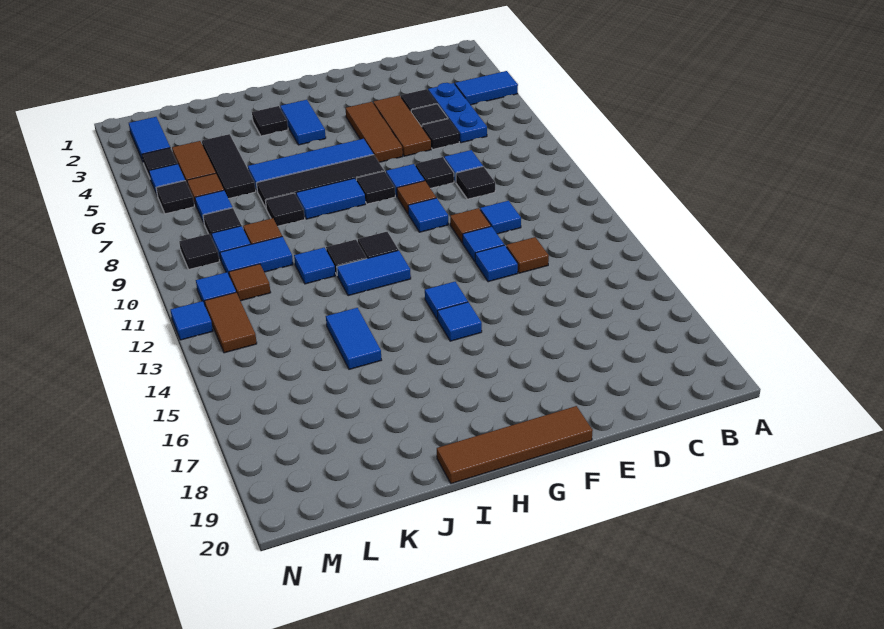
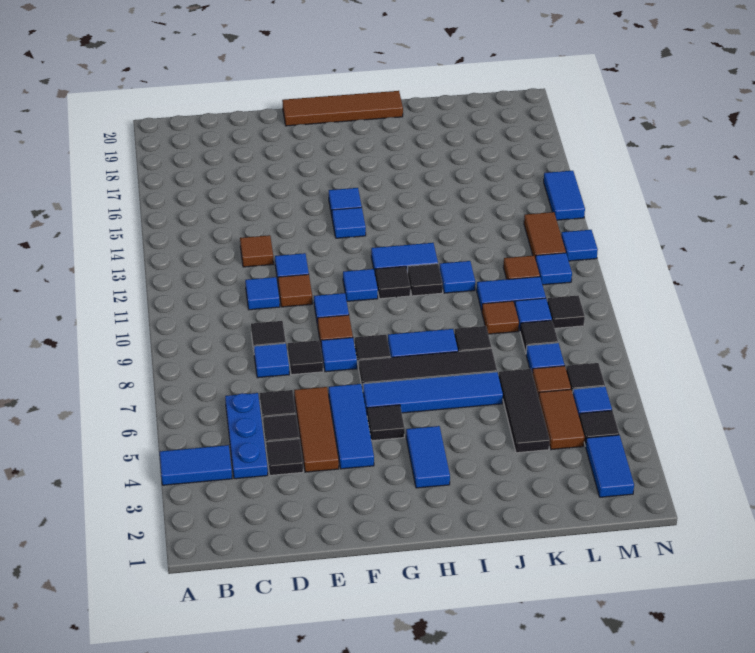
blue tile E13 level 1 -> blue tile G11 level 1
brown tile F4:F6 level 1 -> blue tile F4:F6 level 1
black tile I3 level 1 -> black tile G5 level 1
blue tile J14:J15 level 1 -> blue tile N14:N15 level 1

